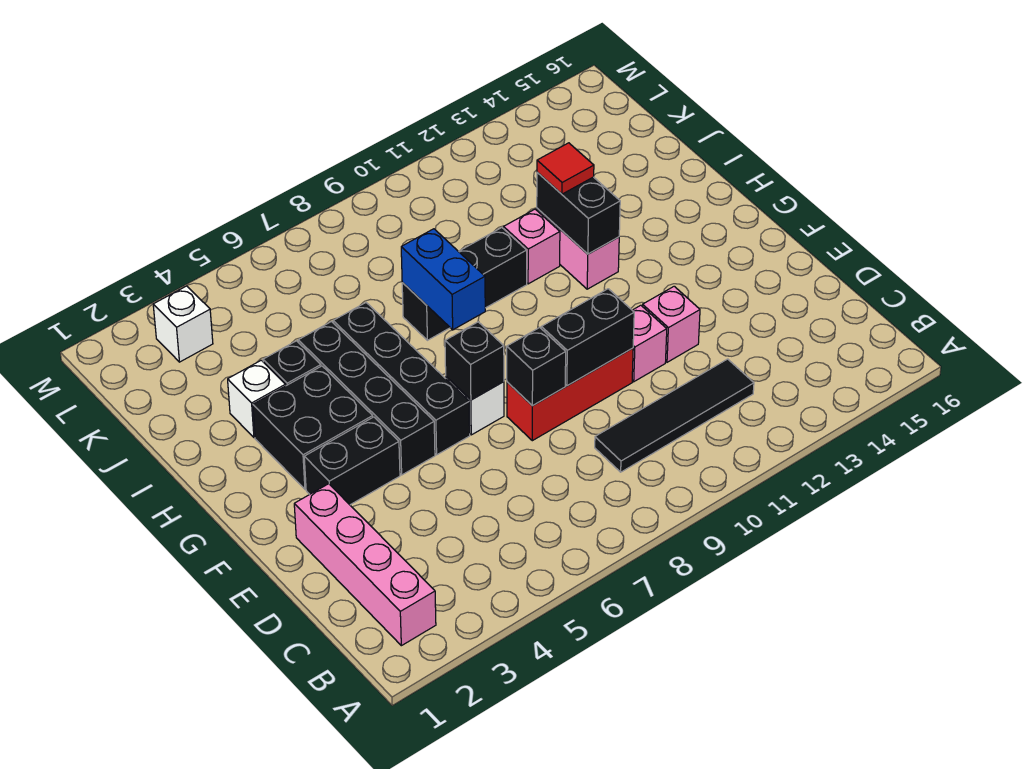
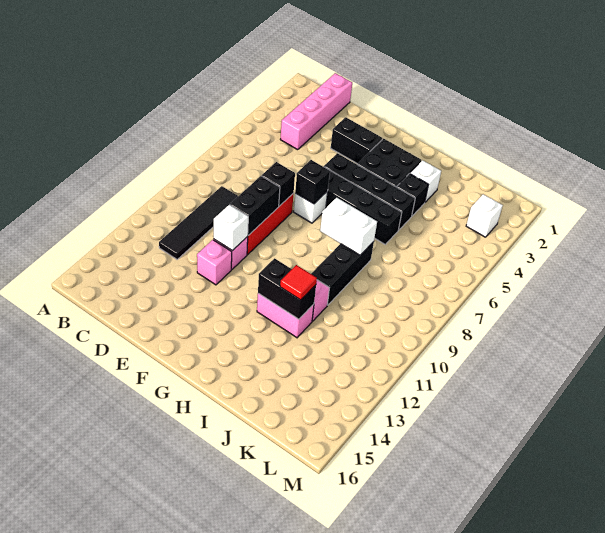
pink brick B2:E2 level 1 -> pink brick C1:C4 level 1
none -> white brick E11 level 2
black brick F3:F4 level 1 -> black brick E3:F3 level 1
blue brick H8:I8 level 2 -> white brick H8:I8 level 2

